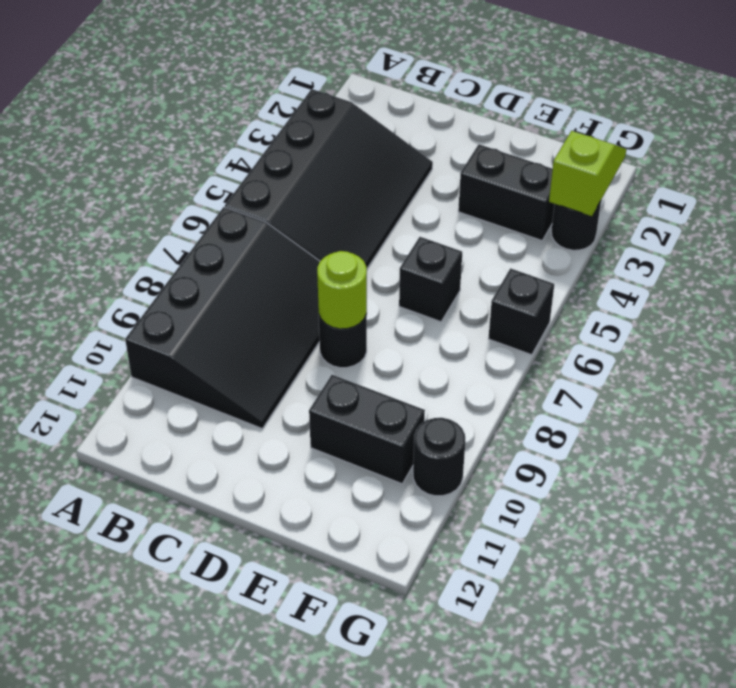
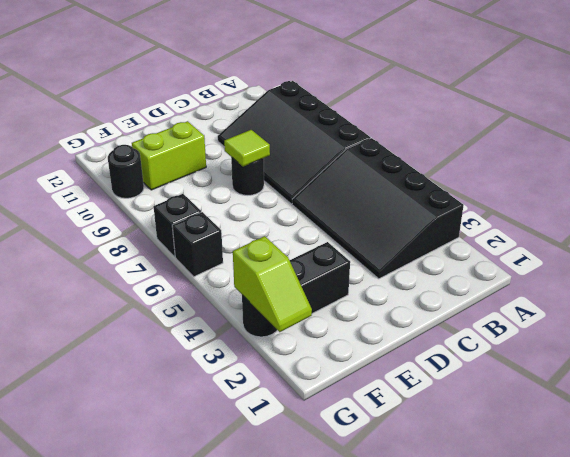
lime round brick D8 level 2 -> lime tile D8 level 2
black brick E6 level 1 -> black brick G7 level 1
black brick E10:F10 level 1 -> lime brick E10:F10 level 1

